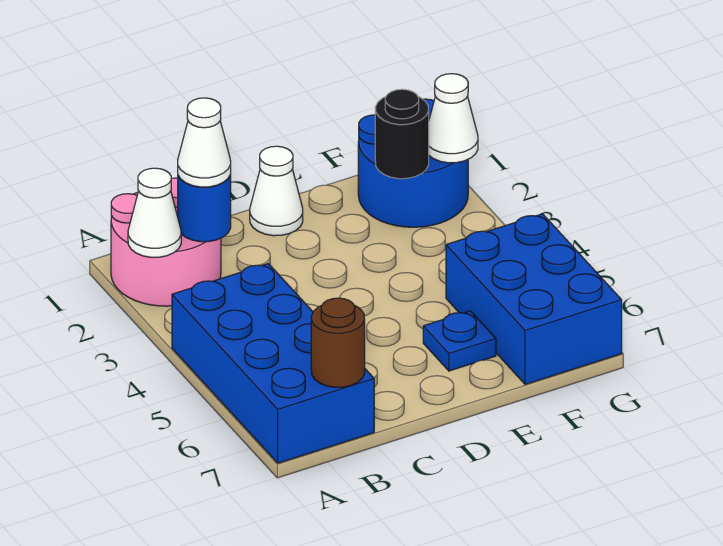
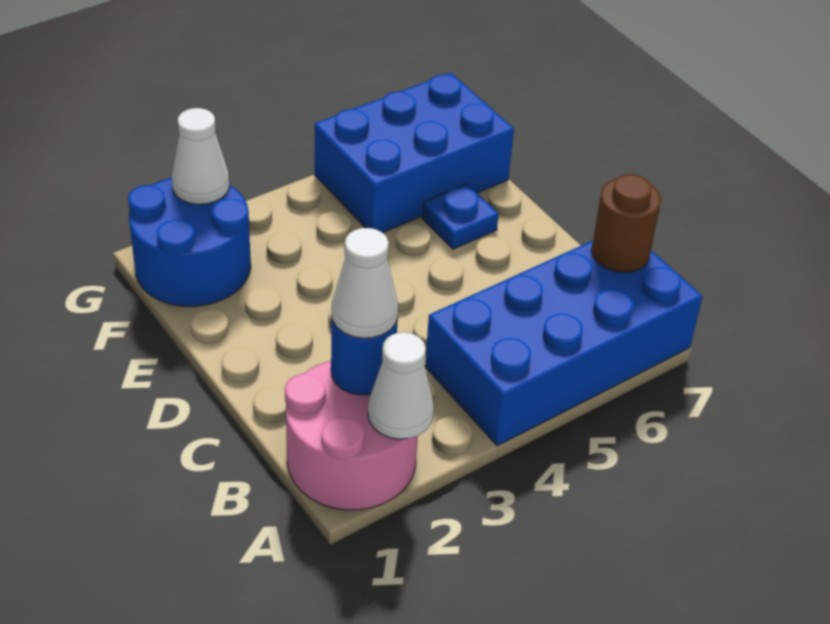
white cone D1 level 1 -> none
black round brick F2 level 2 -> none

